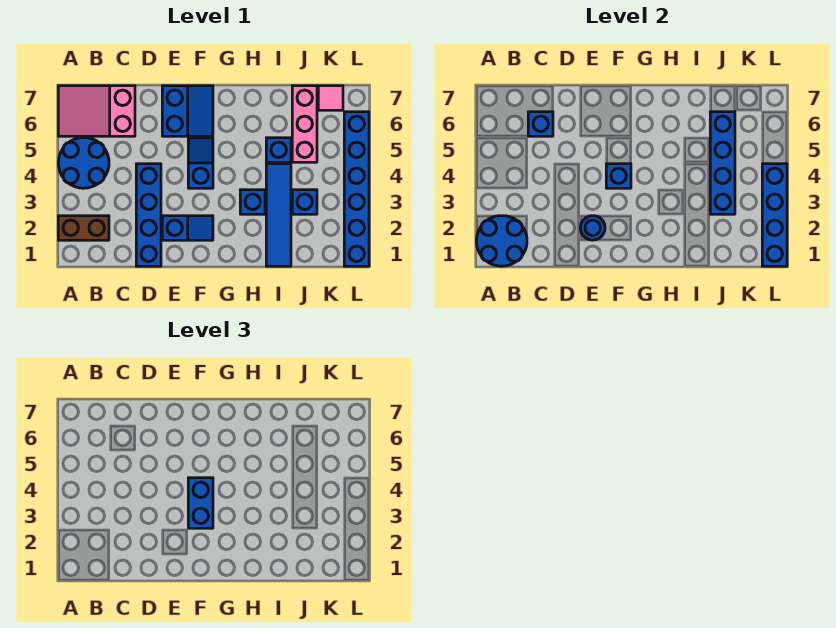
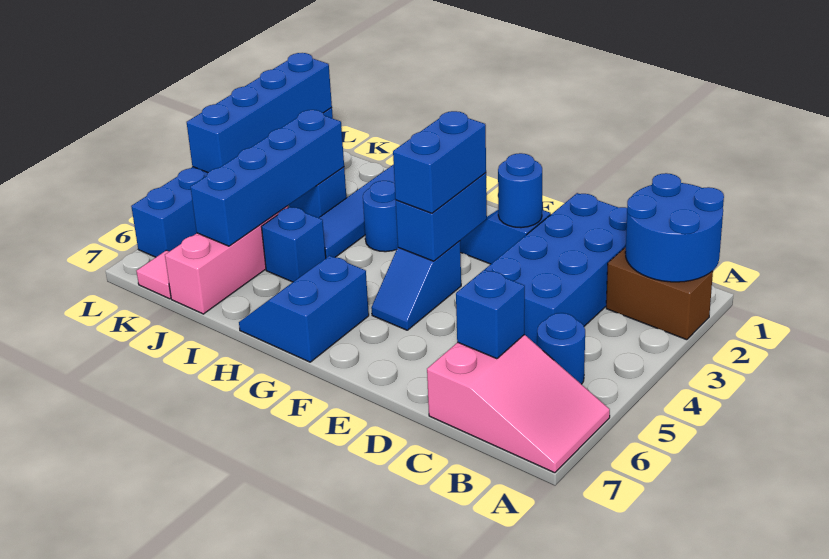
blue round brick A4:B5 level 1 -> blue round brick B5 level 1
blue brick D1:D4 level 1 -> blue brick C1:D4 level 1
blue slope E6:F7 level 1 top E -> blue slope G6:H7 level 1 top G
blue brick F4 level 2 -> blue brick F3:F4 level 2
blue brick H3 level 1 -> blue round brick H3 level 1

